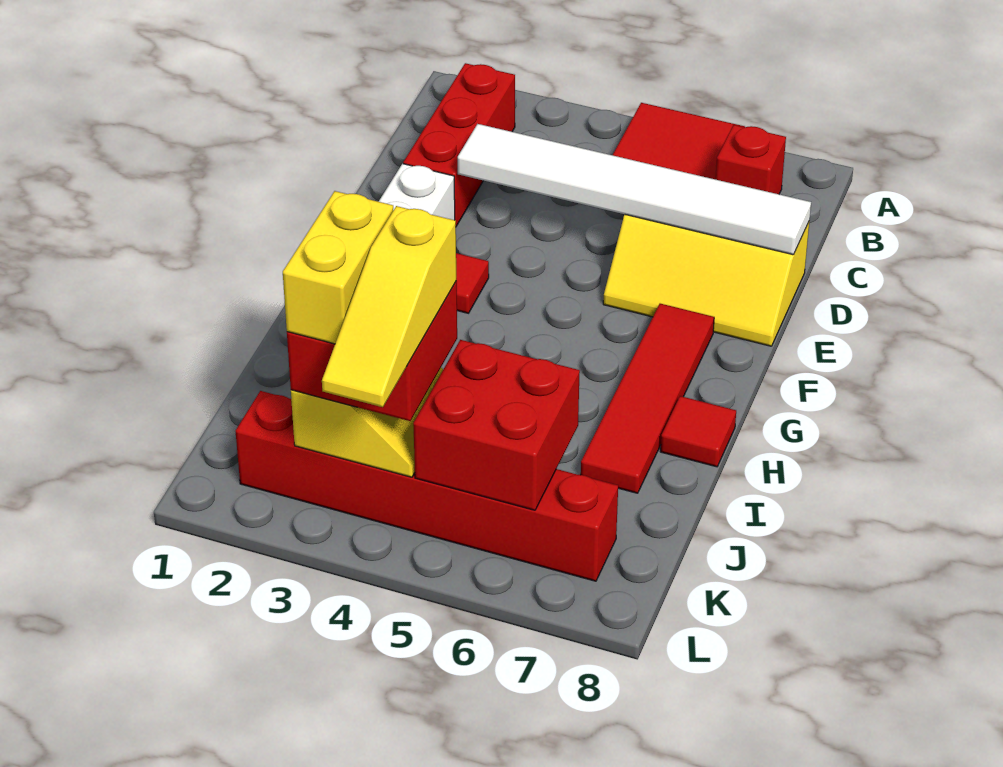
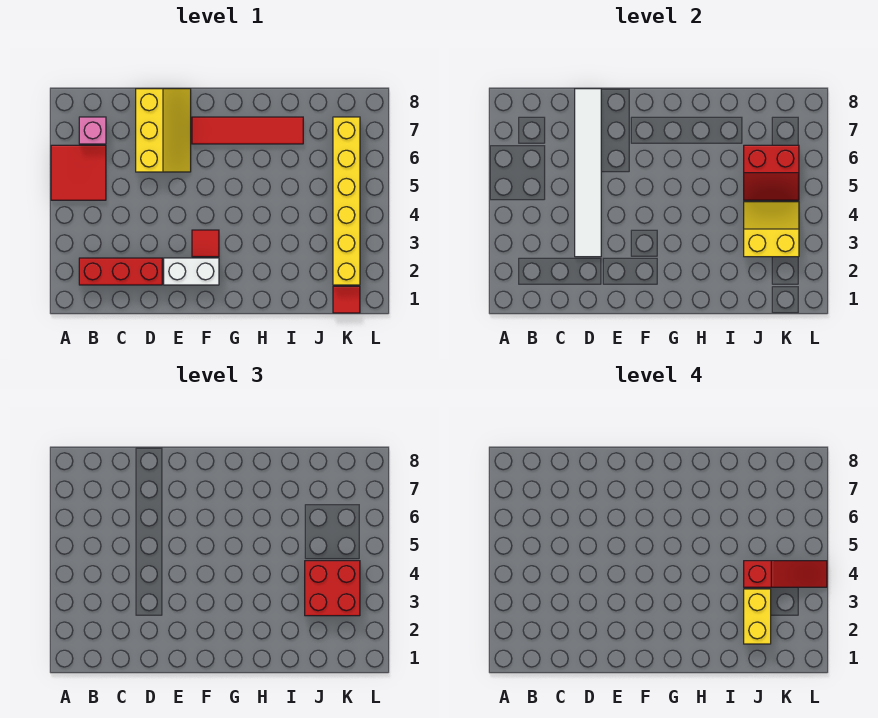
red brick B7 level 1 -> pink brick B7 level 1
red tile H8 level 1 -> red tile K1 level 1
yellow brick J3:K3 level 4 -> yellow brick J2:J3 level 4
yellow slope J4:L4 level 4 top J -> red slope J4:L4 level 4 top J
red brick J5:K6 level 2 -> red slope J5:K6 level 2 top 6
red brick K2:K7 level 1 -> yellow brick K2:K7 level 1

